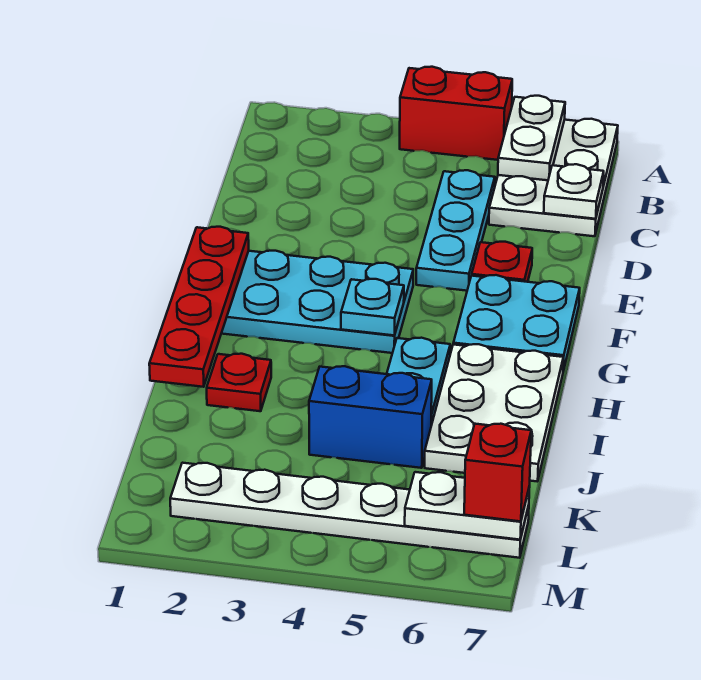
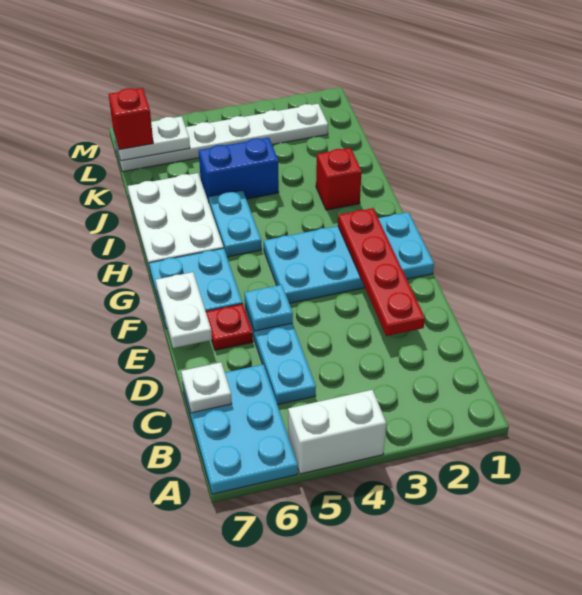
red brick A4:A5 level 1 -> white brick A4:A5 level 1
white plate A6:C7 level 1 -> cyan plate A6:C7 level 1
white plate A6:B6 level 2 -> white plate E7:F7 level 2
red plate F1:I1 level 2 -> red plate D2:G2 level 2
cyan plate G4 level 2 -> cyan plate E5 level 2
red plate I2 level 1 -> red brick I2 level 1

